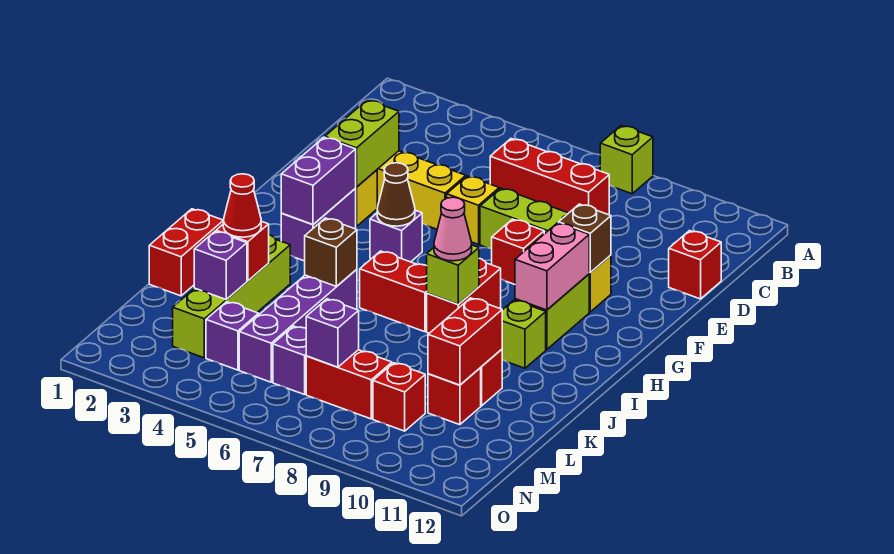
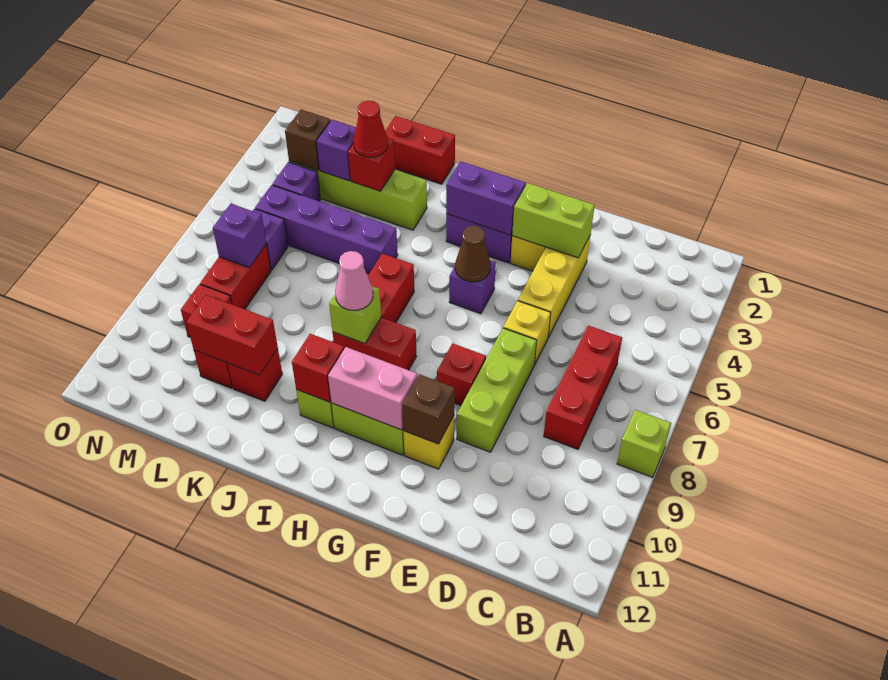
red brick D12 level 1 -> red brick I10 level 2
brown brick J5 level 2 -> brown brick M3 level 2

